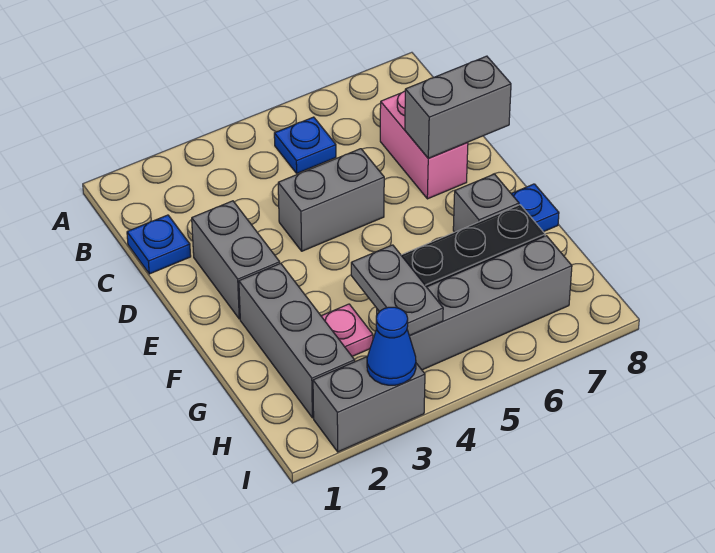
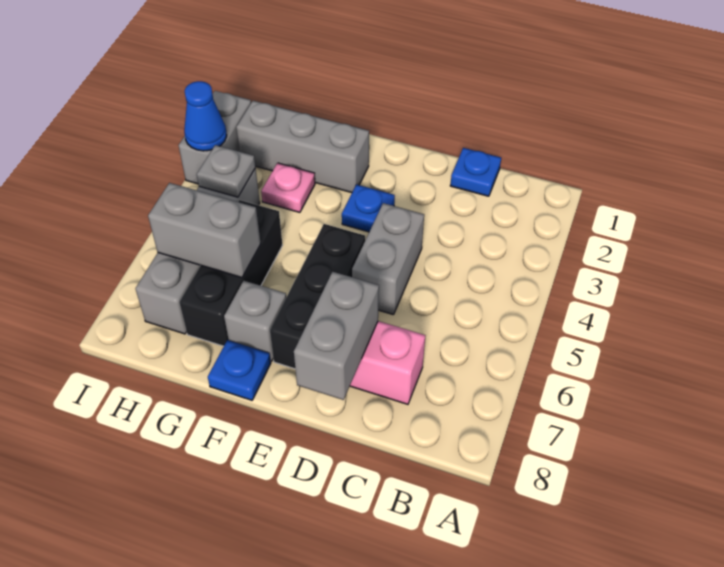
blue plate B5 level 1 -> blue plate E3 level 1
grey brick D2:E2 level 1 -> grey brick G6:H6 level 2
none -> black brick E5:E7 level 1
grey plate G4:H4 level 2 -> grey plate H4 level 2

